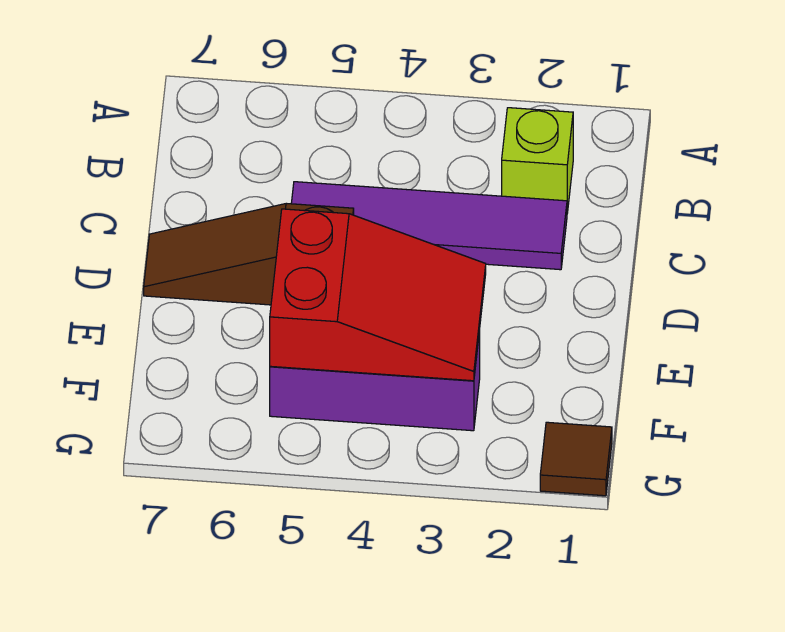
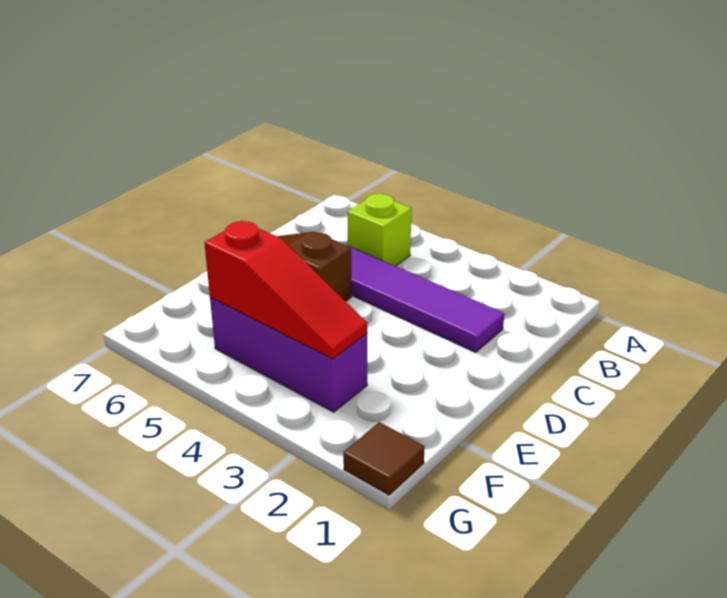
lime brick B2 level 1 -> lime brick B5 level 1
red slope E3:F5 level 2 top 5 -> red slope F3:F5 level 2 top 5

